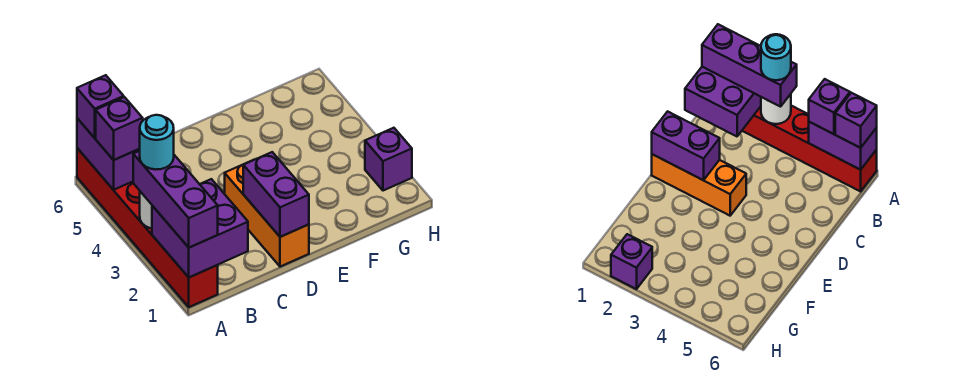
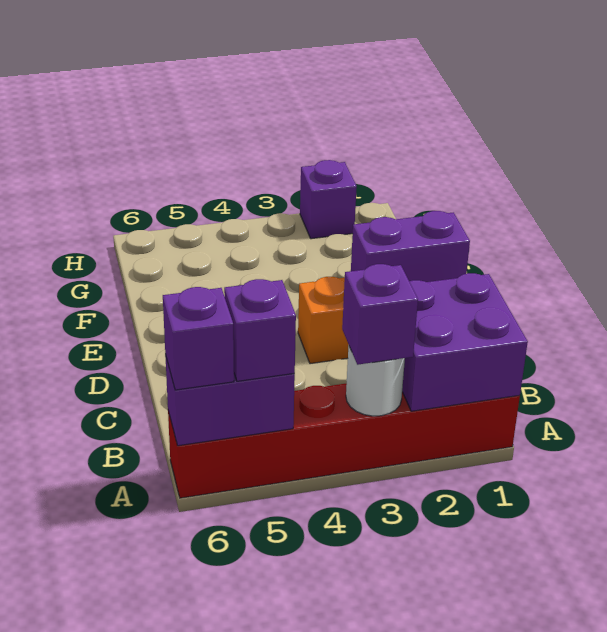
purple brick A1:A3 level 3 -> purple brick A3 level 3
cyan round brick A3 level 4 -> none

